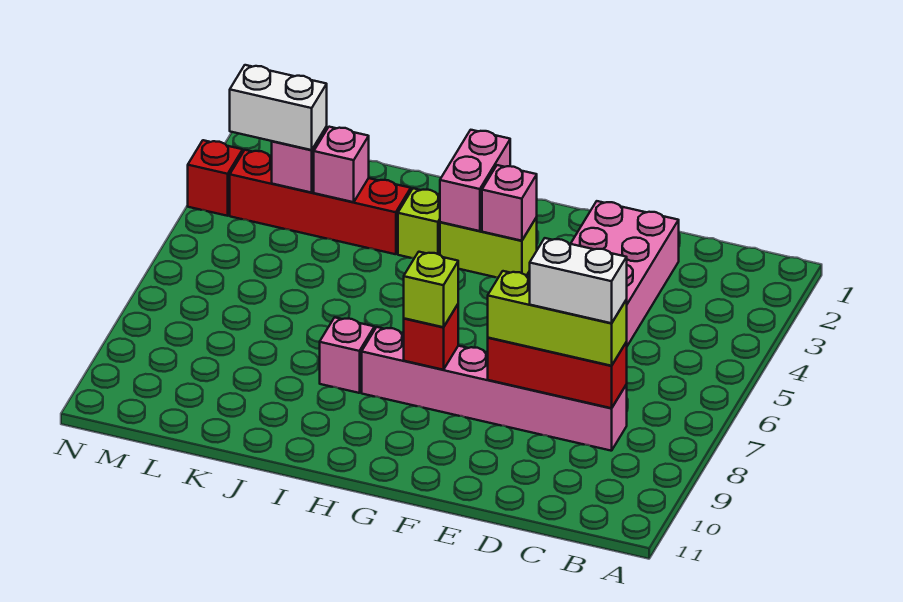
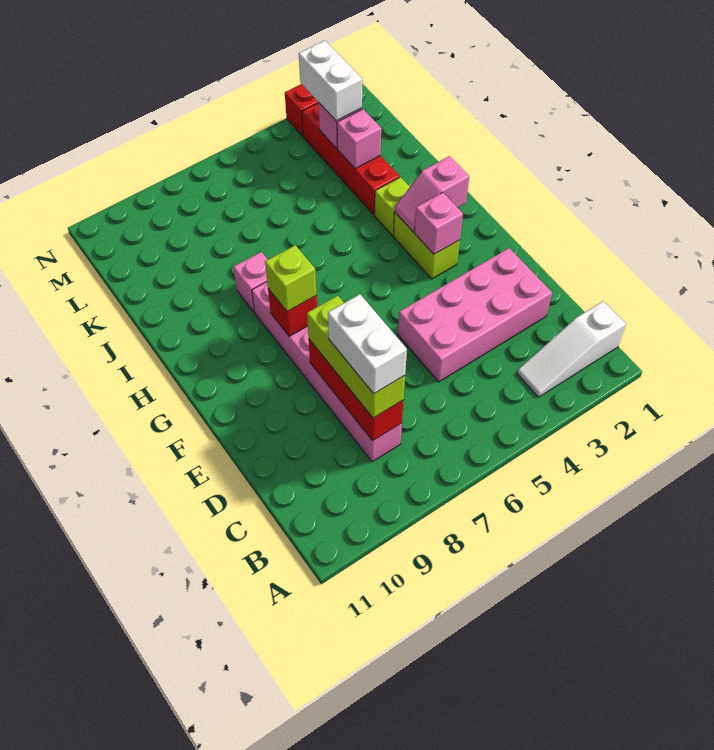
none -> white slope B1:B3 level 1 top 1
pink brick H2:H3 level 2 -> pink slope H2:H3 level 2 top 2

